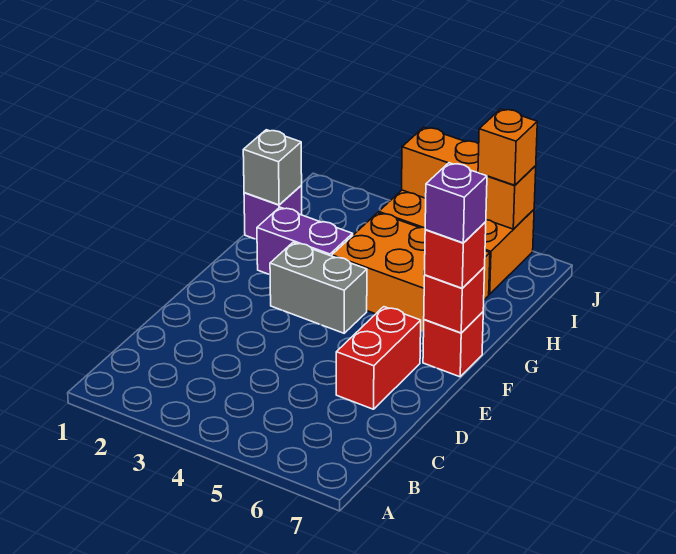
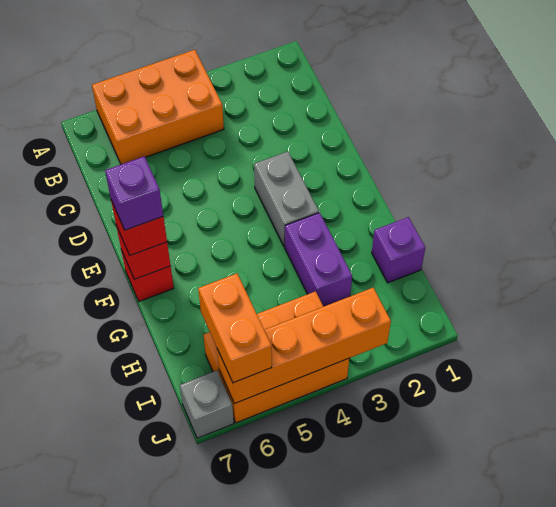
red brick D6:E6 level 1 -> none
grey brick F3:F4 level 1 -> grey brick E3:F3 level 1
purple brick G2:G3 level 1 -> purple brick G3:H3 level 1
orange brick G4:H6 level 1 -> orange brick A4:B6 level 1
grey brick H1 level 2 -> grey brick J7 level 1
orange brick J4:J6 level 2 -> orange brick J3:J6 level 2
orange brick J6 level 3 -> orange brick I6:J6 level 3

